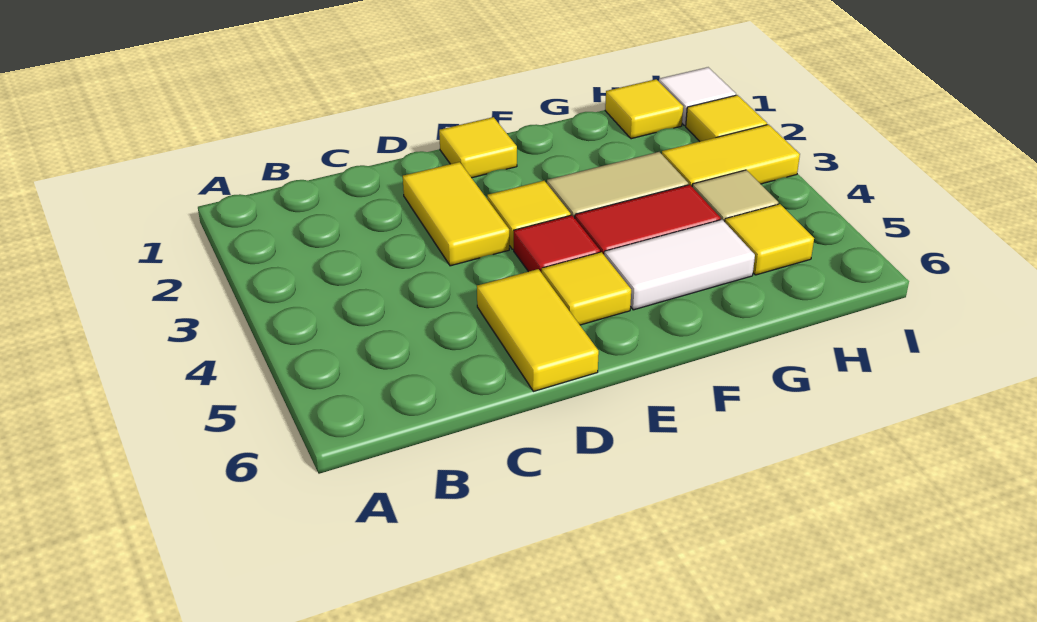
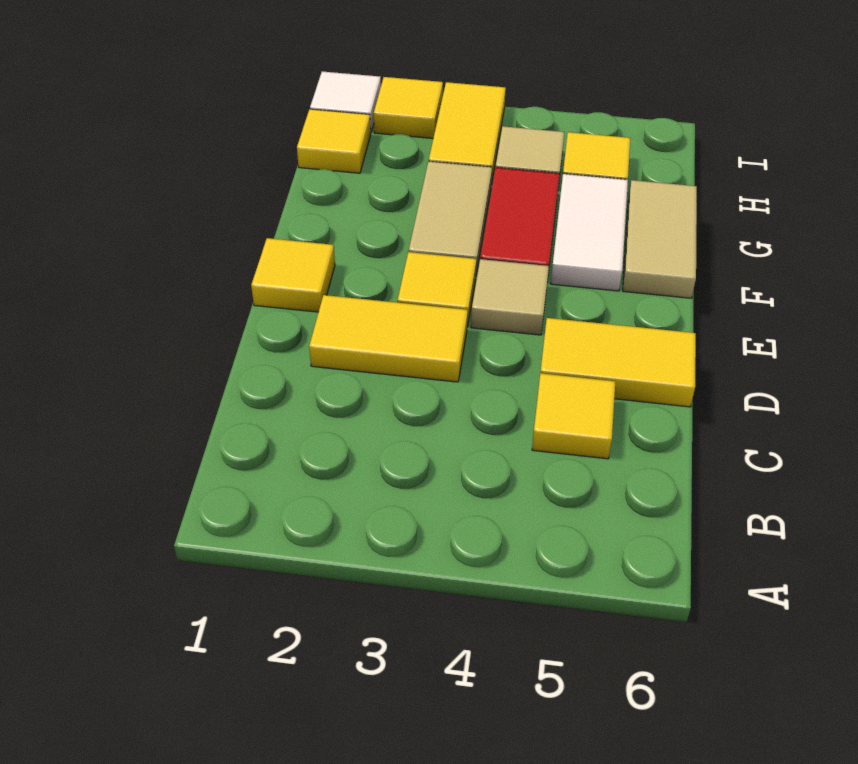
red tile E4 level 1 -> tan tile E4 level 1
yellow tile E5 level 1 -> yellow tile C5 level 1
none -> tan tile F6:G6 level 1

